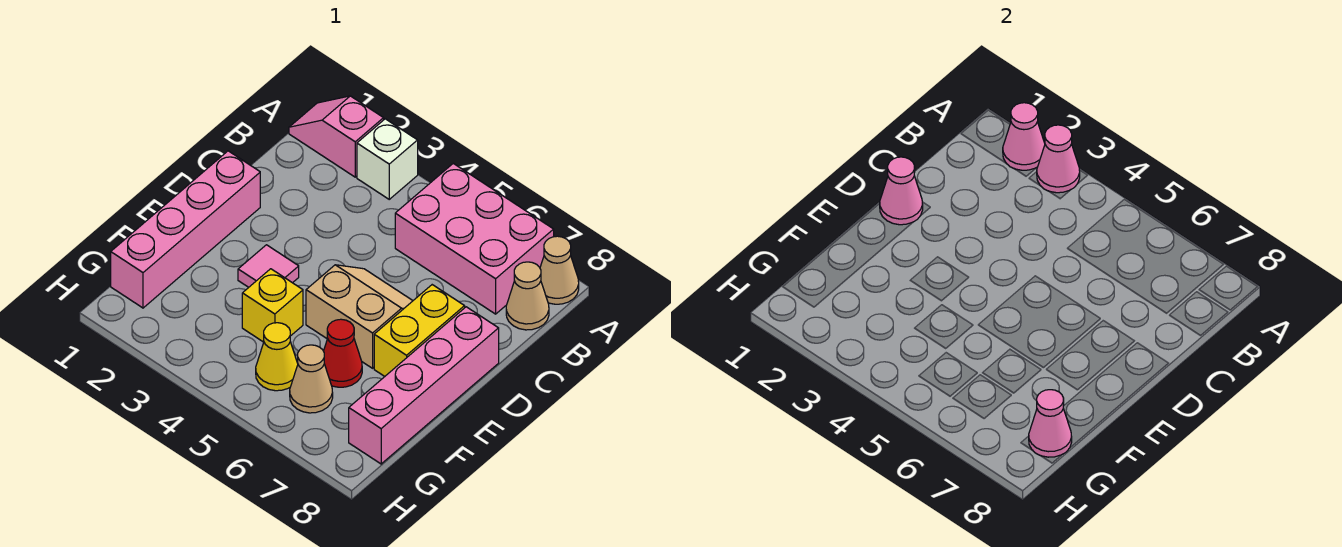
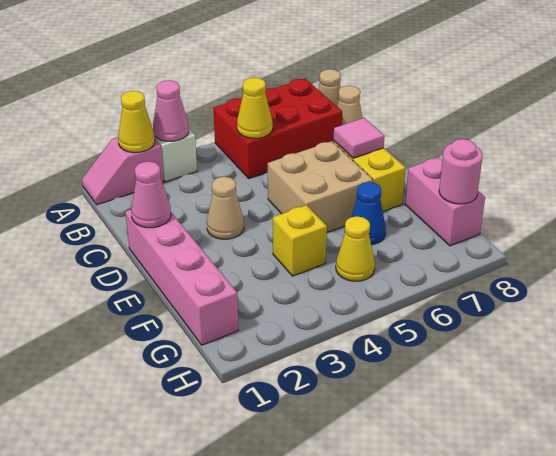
pink cone A2 level 2 -> yellow cone A2 level 2
pink brick A5:B7 level 1 -> red brick A5:B7 level 1
none -> yellow cone B5 level 2
tan slope D5:E6 level 1 top E -> tan brick D5:E6 level 1
pink brick D8:G8 level 1 -> pink brick F8:G8 level 1
pink tile E3 level 1 -> pink tile D7 level 2
red cone F6 level 1 -> blue cone F6 level 1
tan cone G6 level 1 -> tan cone D3 level 1
pink cone G8 level 2 -> pink round brick G8 level 2

